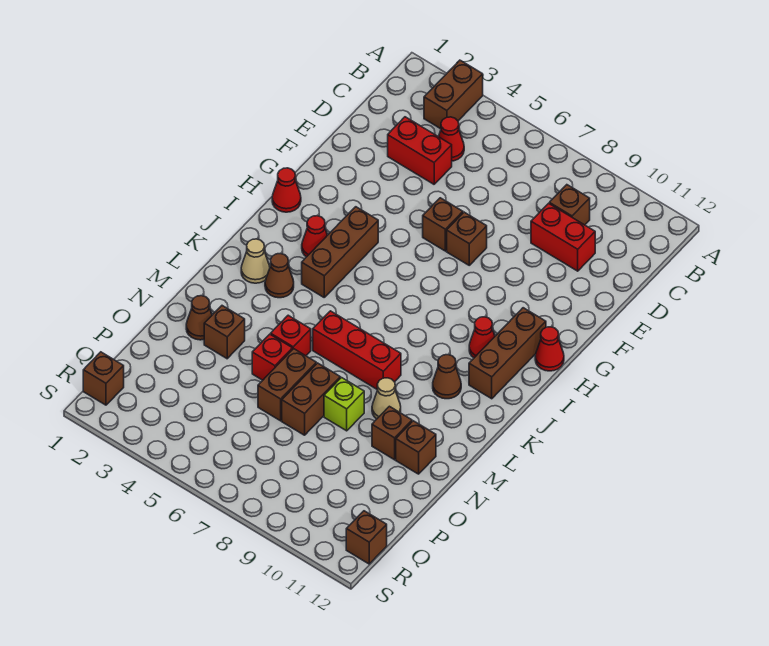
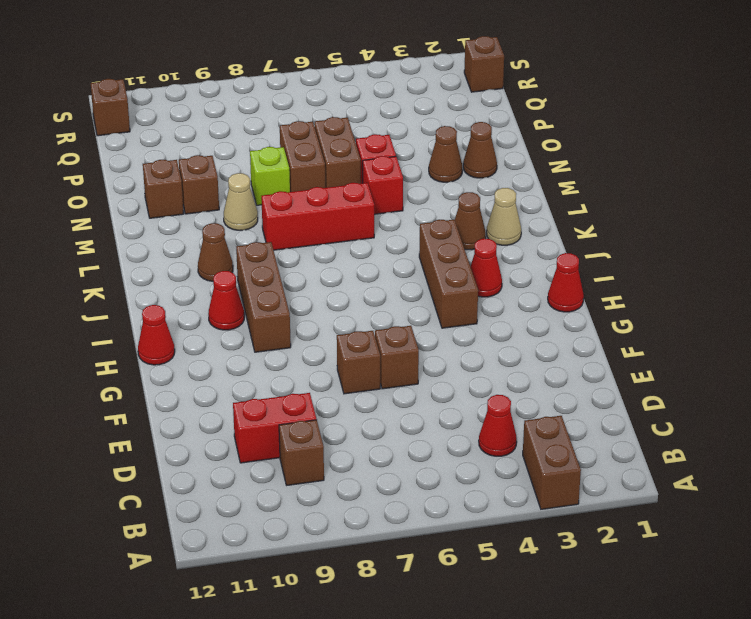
red brick D3:D4 level 1 -> none
brown brick H11:J11 level 1 -> brown brick H9:J9 level 1
brown brick N3 level 1 -> brown cone N3 level 1

